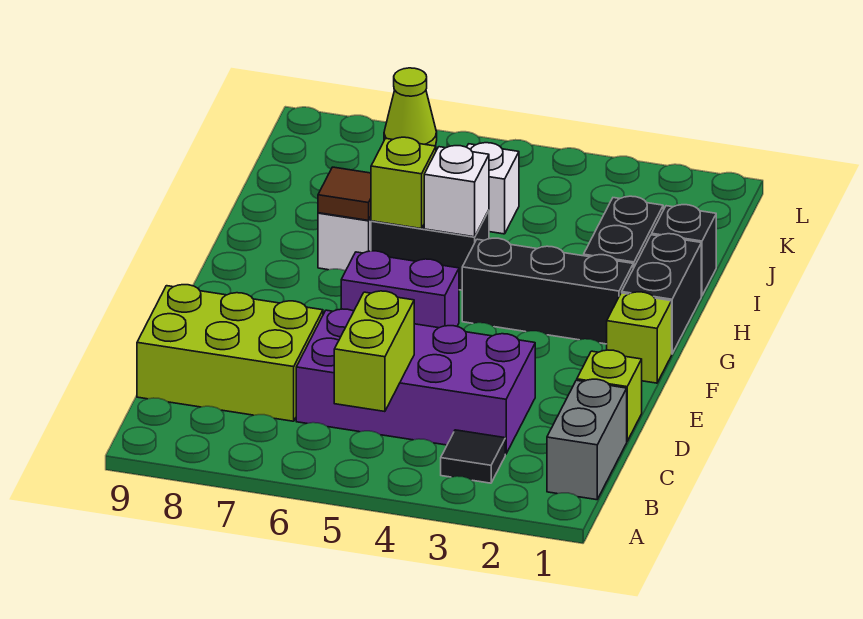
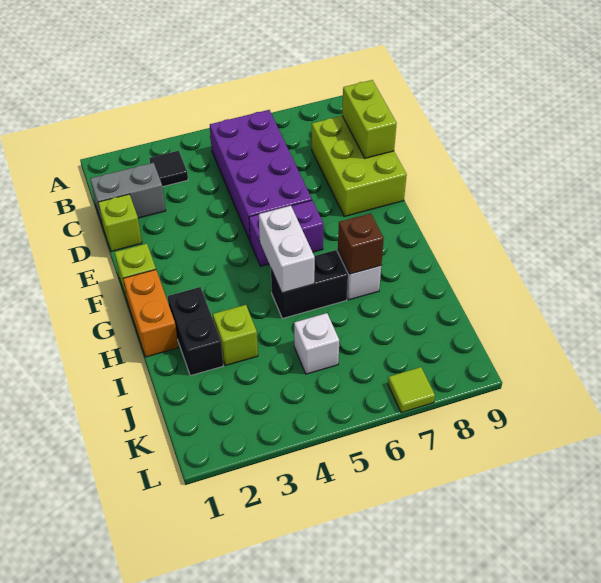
grey brick B1:C1 level 1 -> grey brick C1:C2 level 1
lime brick B5:C5 level 2 -> lime brick C9:D9 level 2
purple brick C3:D6 level 1 -> purple brick B5:E6 level 1
lime brick C7:D9 level 1 -> lime brick C8:E9 level 1
black brick G1:H1 level 1 -> orange brick G1:H1 level 1
black brick G2:G4 level 1 -> none
white brick H5 level 2 -> white brick G5:H5 level 2
lime brick H6 level 2 -> lime brick I3 level 1
brown tile H7 level 2 -> brown brick H7 level 2
black brick I1 level 1 -> none
lime cone L7 level 1 -> lime tile L7 level 1

